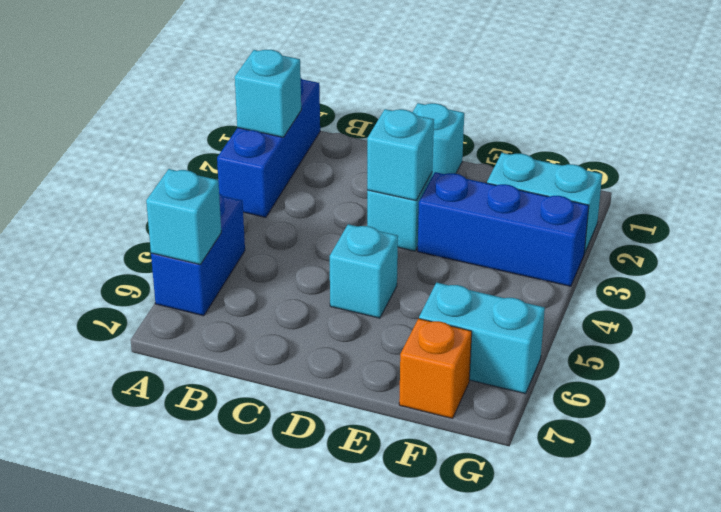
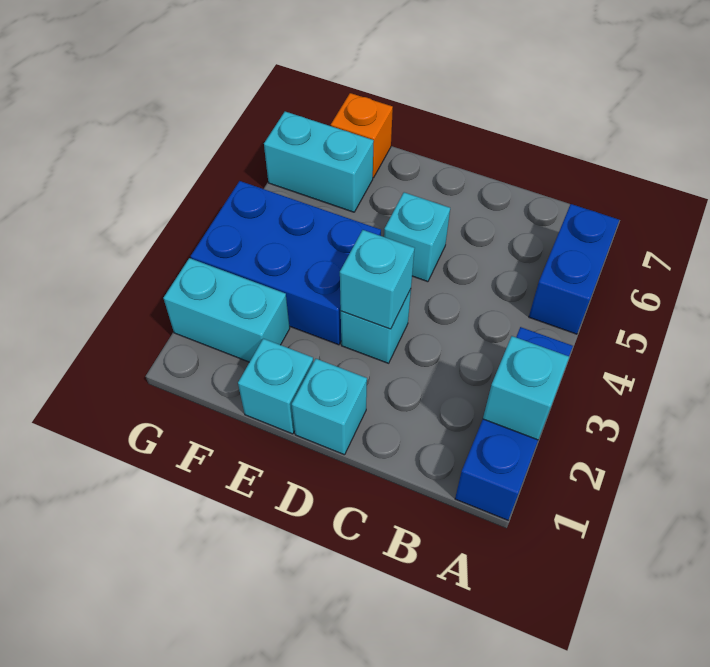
cyan brick A6 level 2 -> cyan brick E1 level 1
blue brick E3:G3 level 1 -> blue brick E3:G4 level 1

